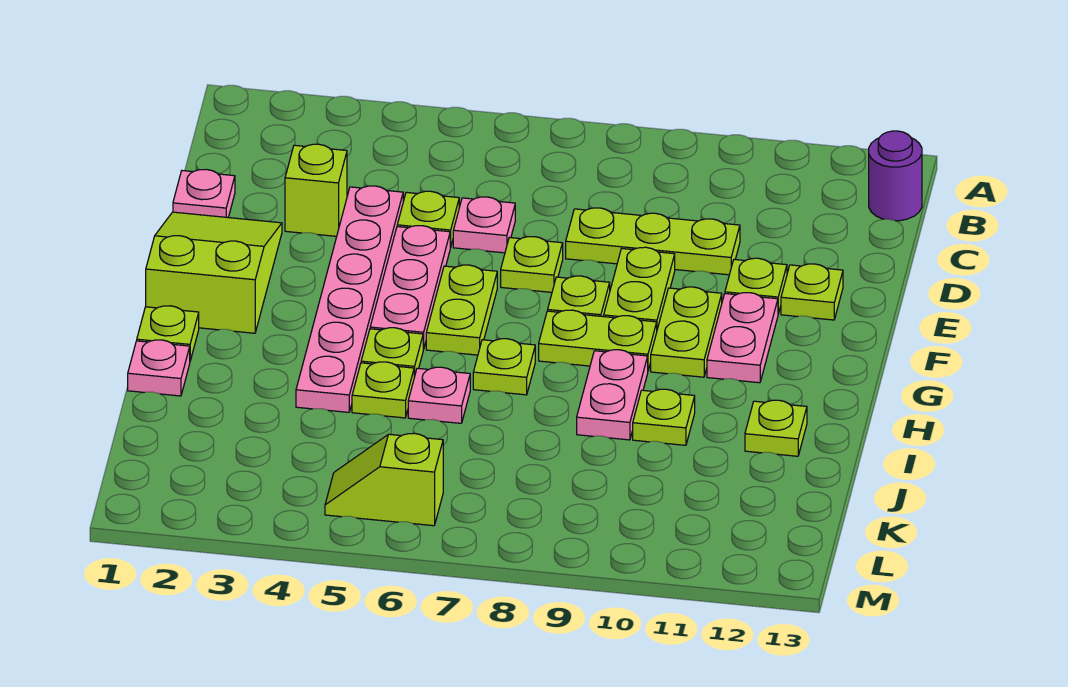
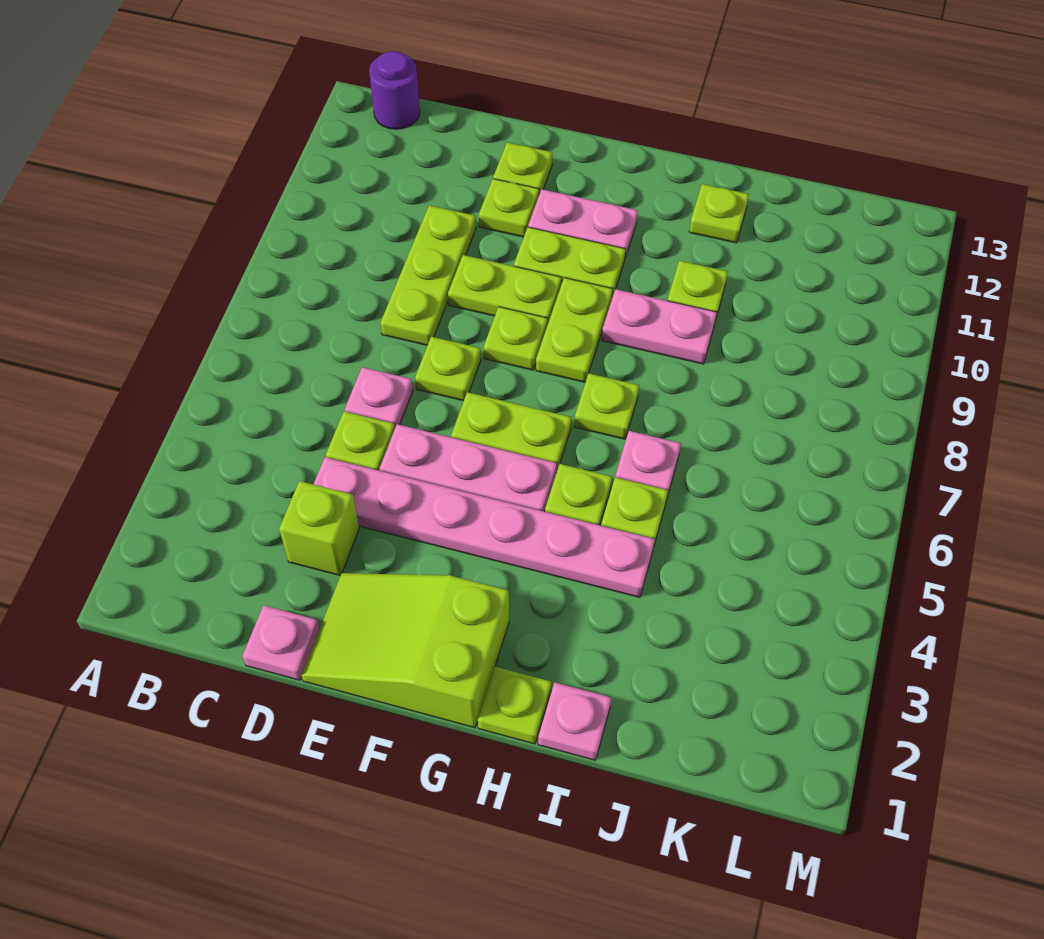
lime slope L5:L6 level 1 top 6 -> none

